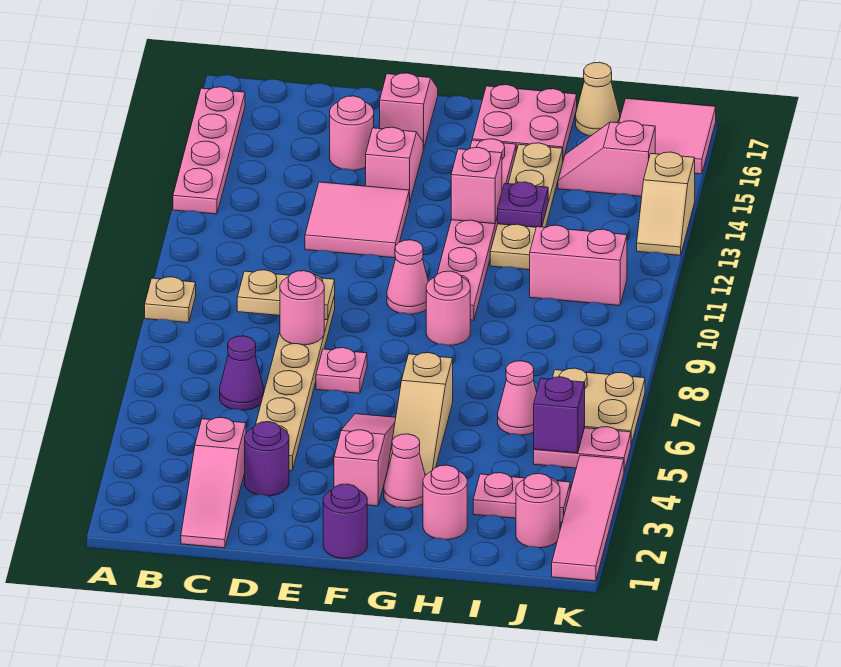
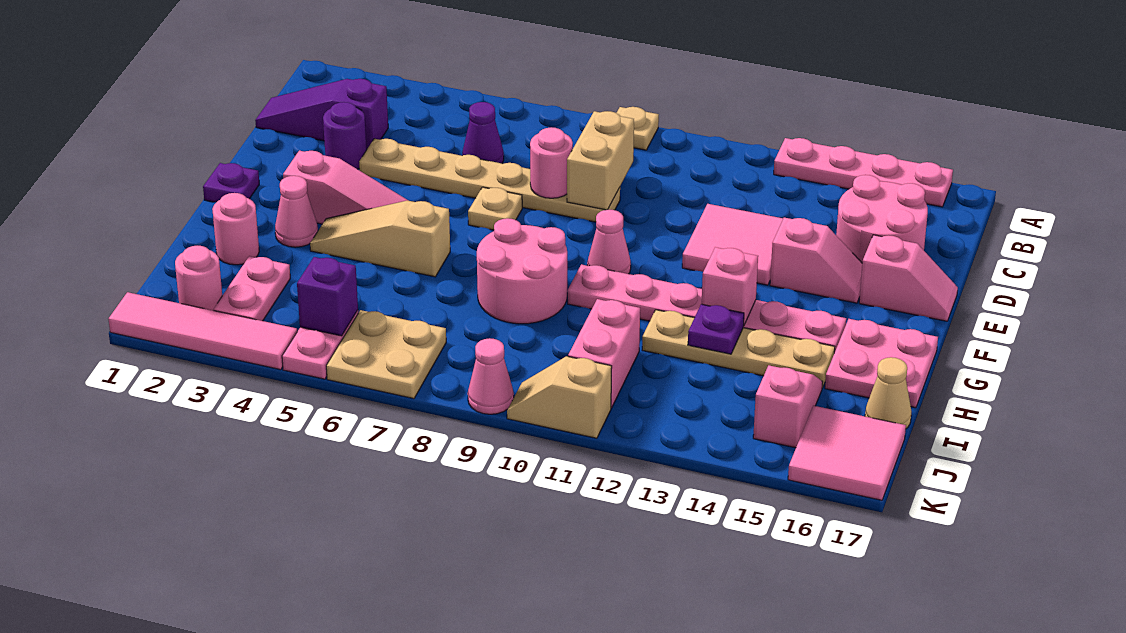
pink slope C1:C3 level 1 top 3 -> purple slope C1:C3 level 1 top 3
tan plate C9:D9 level 2 -> tan brick C9:D9 level 2
pink round brick D15 level 1 -> pink round brick C15:D16 level 1
pink plate E7 level 1 -> tan plate E7 level 1
purple round brick F1 level 1 -> purple plate F1 level 1
pink round brick G9 level 1 -> pink round brick G8:H9 level 1
pink cone I6 level 1 -> pink cone K9 level 1
tan slope K13:K14 level 1 top 14 -> tan slope K10:K11 level 1 top 11

